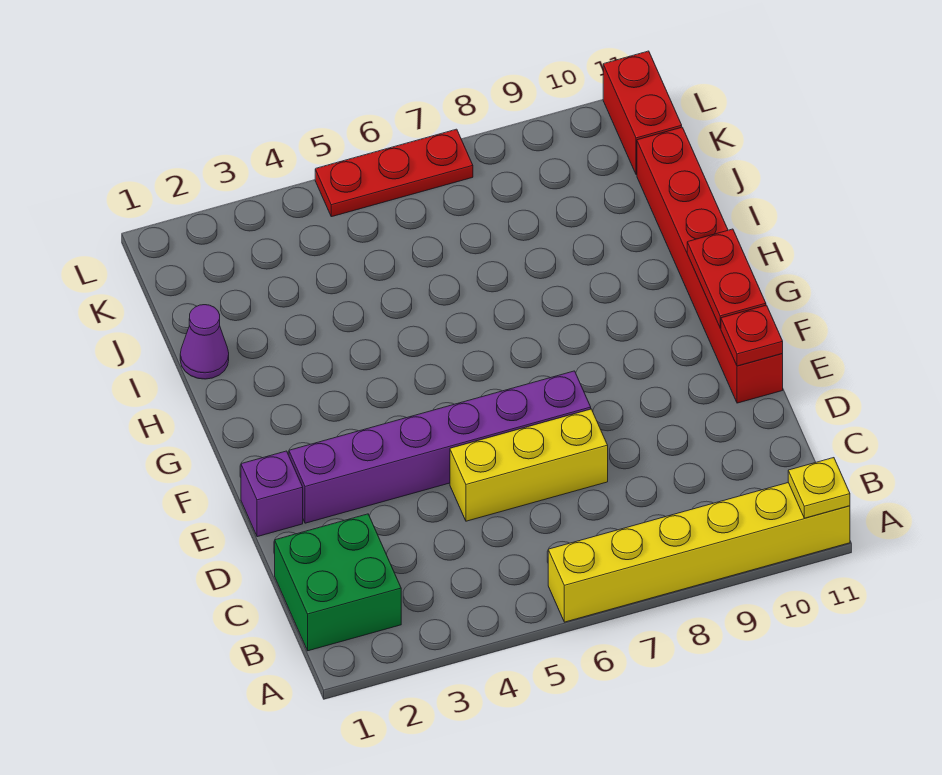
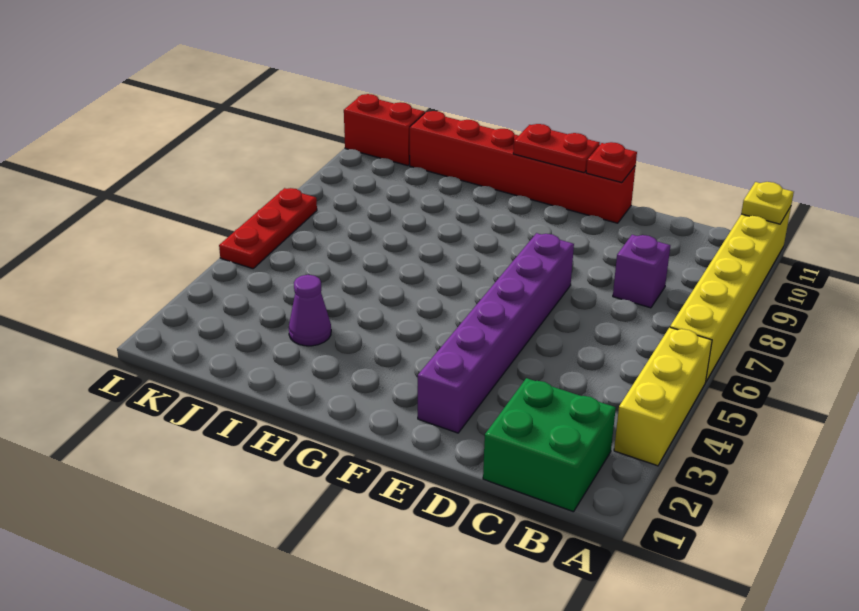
yellow brick D5:D7 level 1 -> yellow brick A3:A5 level 1
purple brick E1 level 1 -> purple brick C8 level 1
purple cone I1 level 1 -> purple cone I3 level 1

